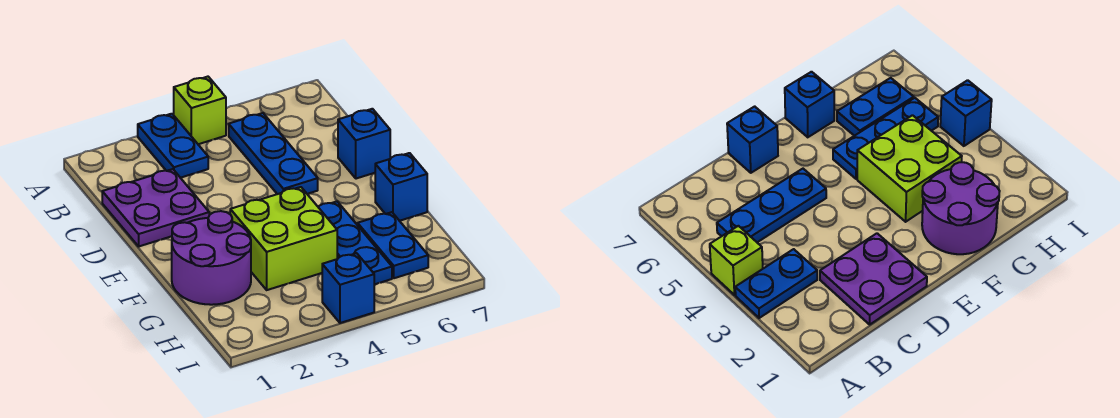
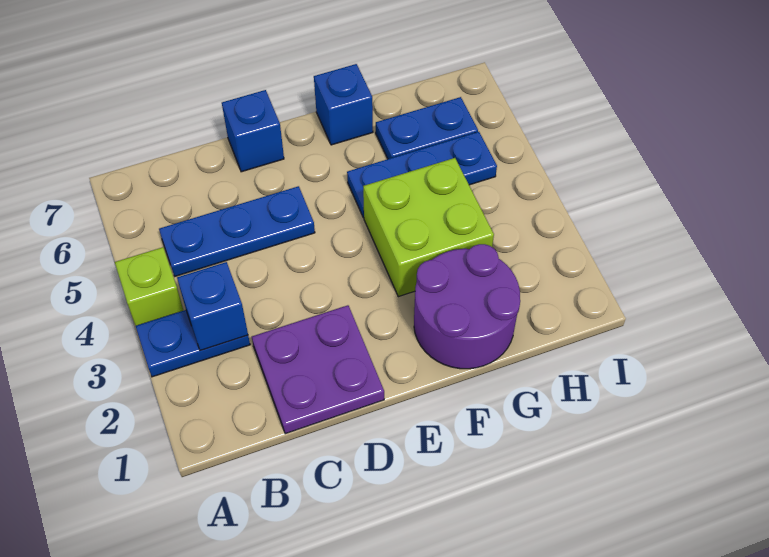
blue brick I4 level 1 -> blue brick B3 level 2

